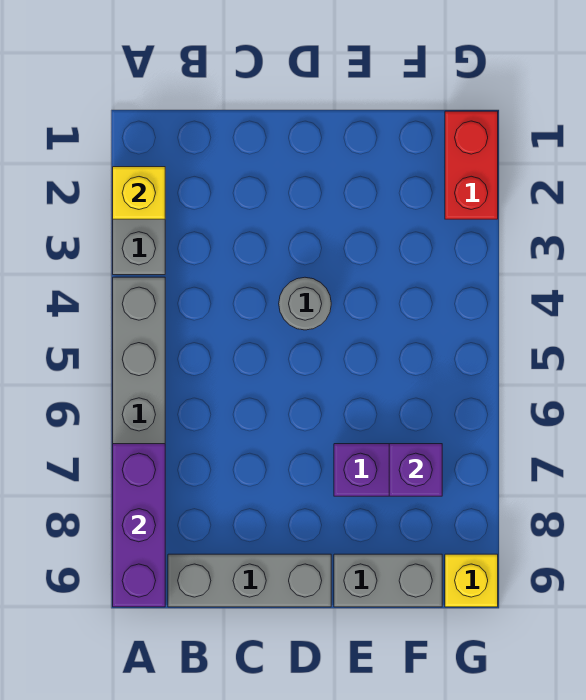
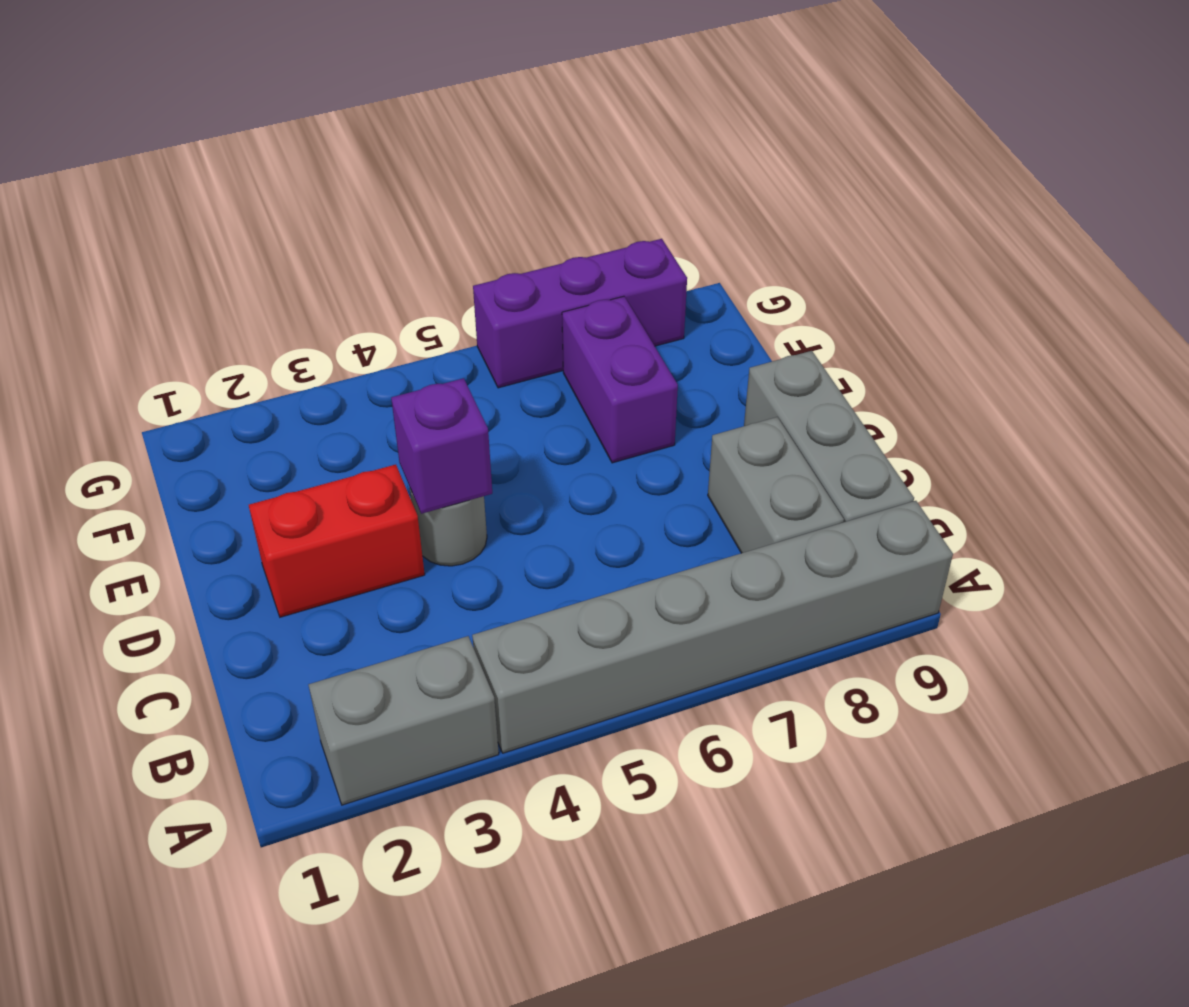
yellow brick A2 level 2 -> none
purple brick A7:A9 level 2 -> purple brick G6:G8 level 1
grey brick E9:F9 level 1 -> grey brick B8:C8 level 1
purple brick F7 level 2 -> purple brick D4 level 2
red brick G1:G2 level 1 -> red brick D2:D3 level 1
yellow brick G9 level 1 -> none

